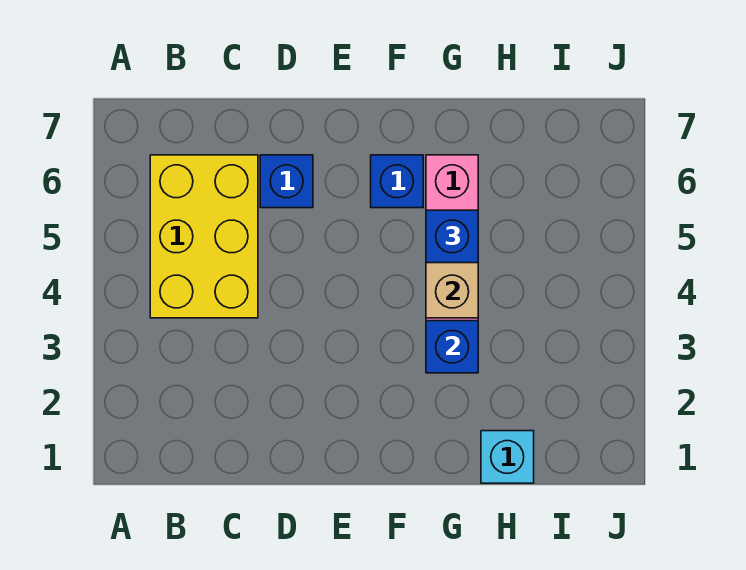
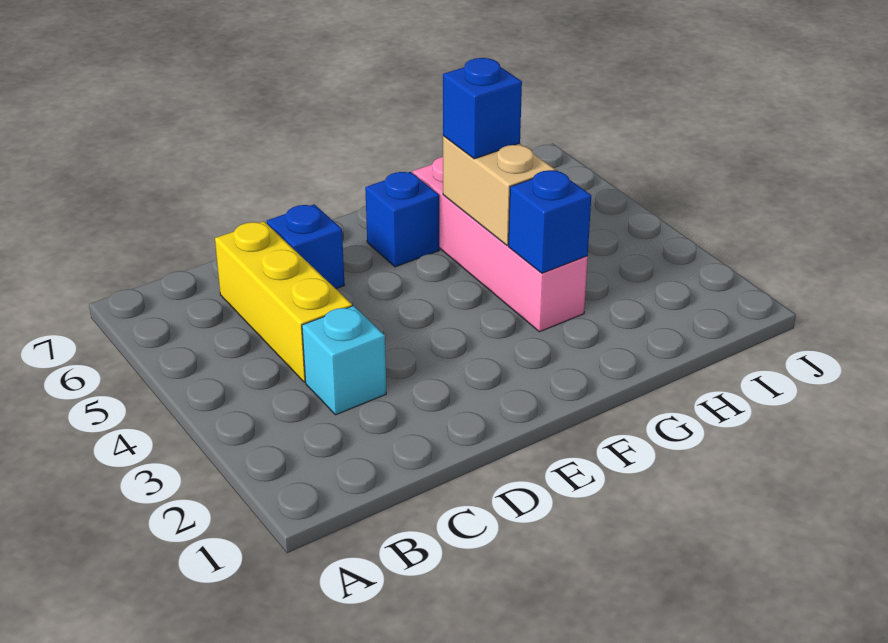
yellow brick B4:C6 level 1 -> yellow brick C4:C6 level 1
cyan brick H1 level 1 -> cyan brick C3 level 1

